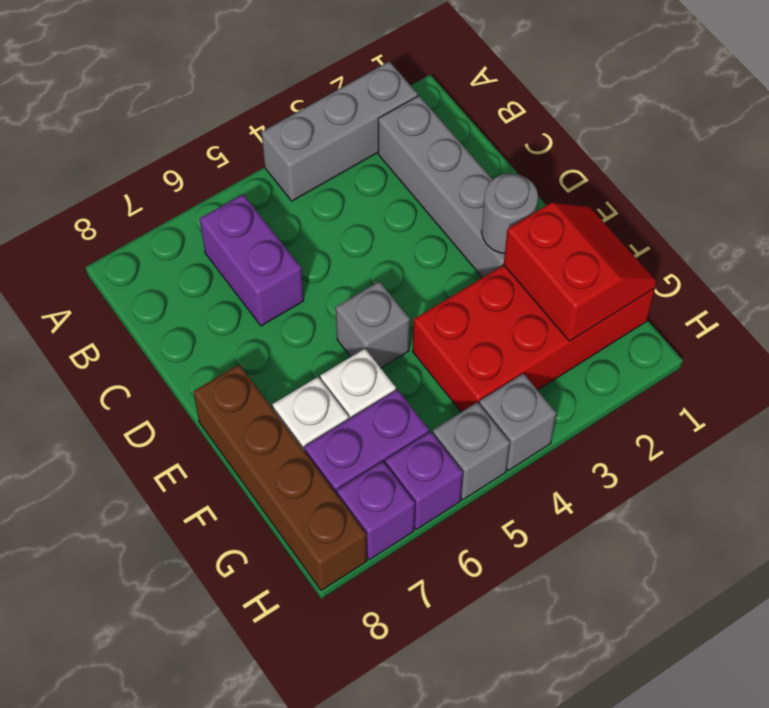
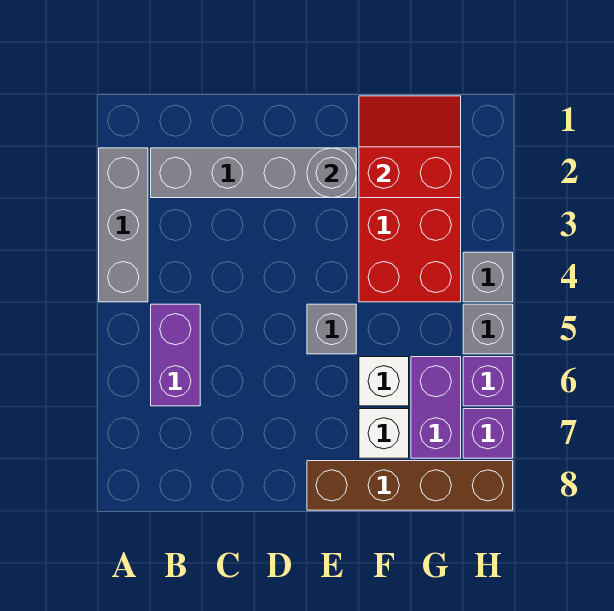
purple brick B6:C6 level 1 -> purple brick B5:B6 level 1

